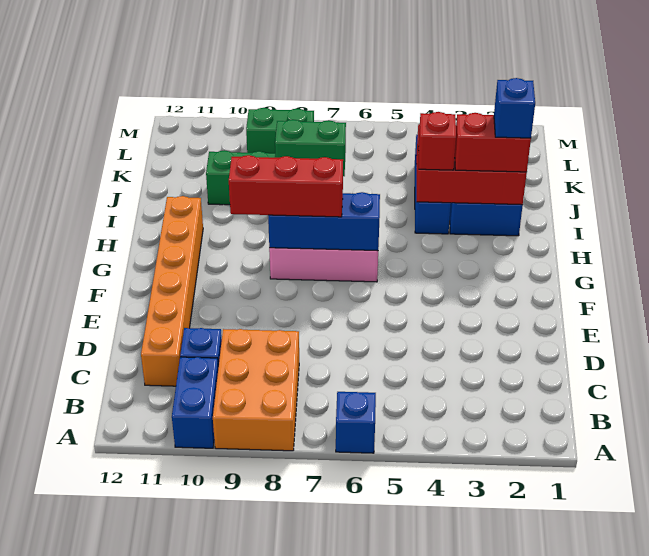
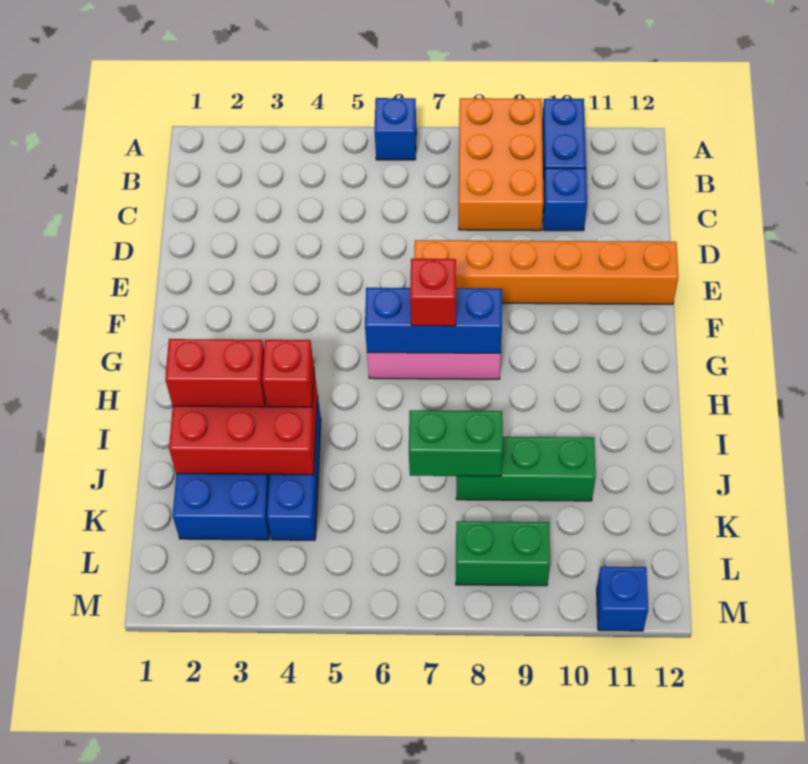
orange brick C11:H11 level 1 -> orange brick E7:E12 level 1
red brick G7:G9 level 3 -> red brick G7 level 3
blue brick I2 level 4 -> blue brick M11 level 1

